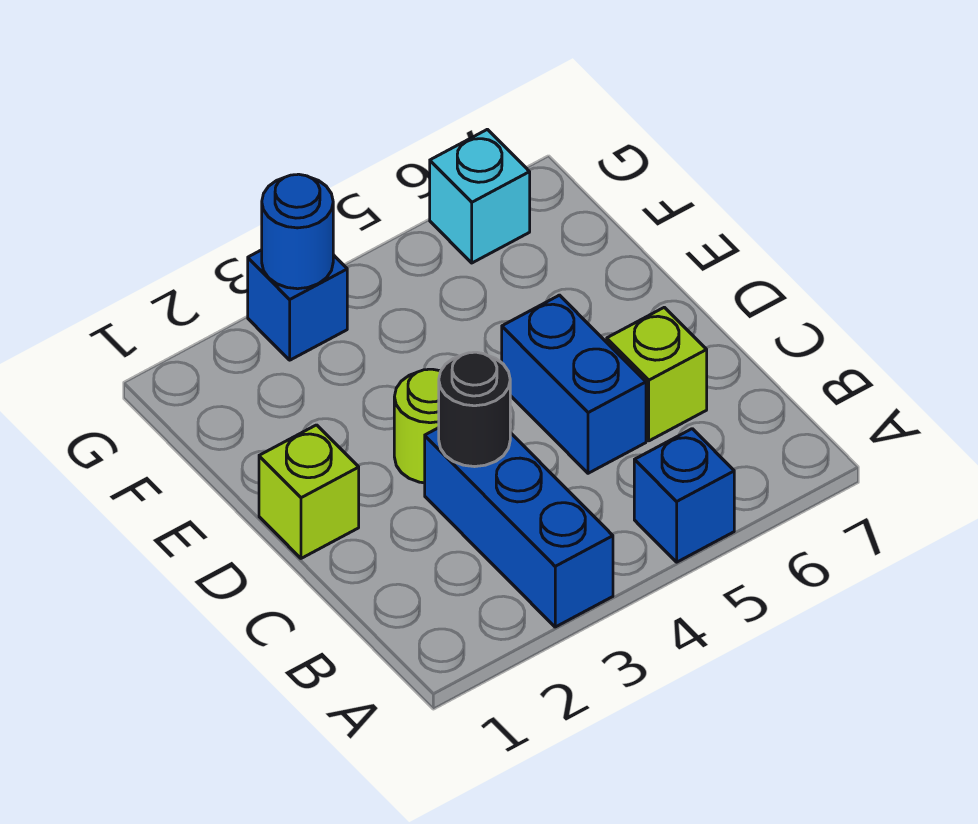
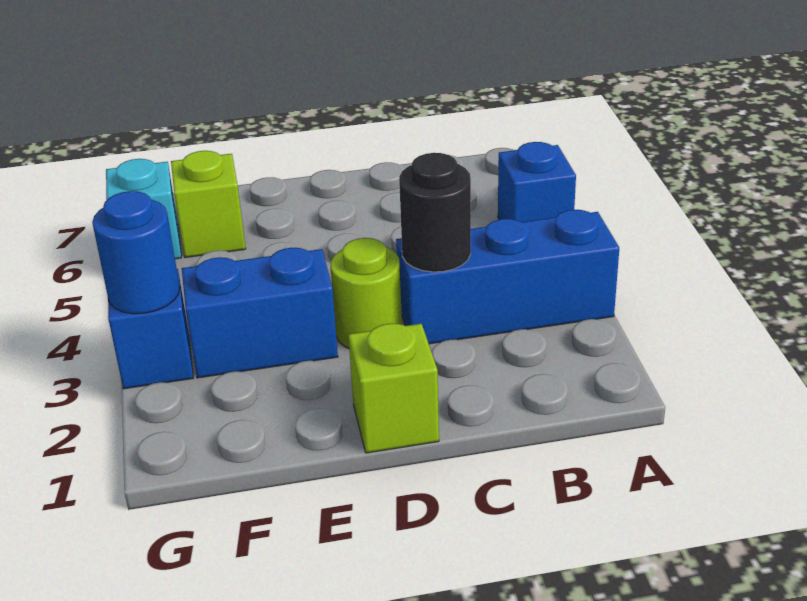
blue brick C5:D5 level 1 -> blue brick E3:F3 level 1
lime brick C6 level 1 -> lime brick F6 level 1

